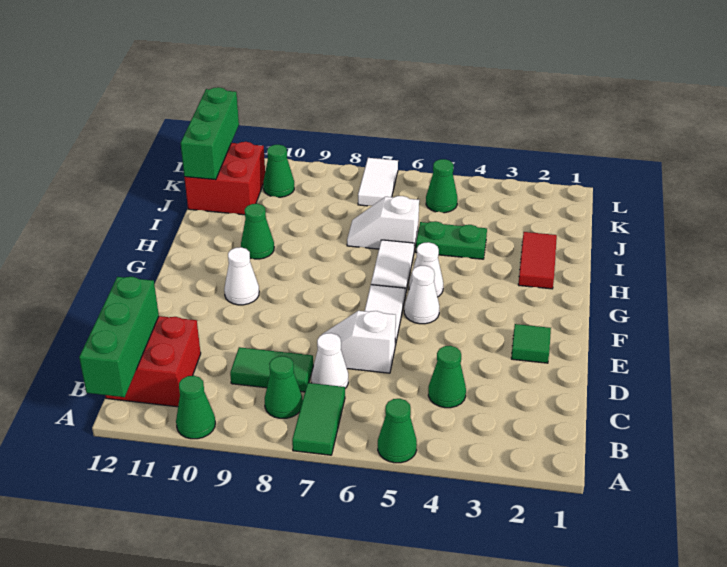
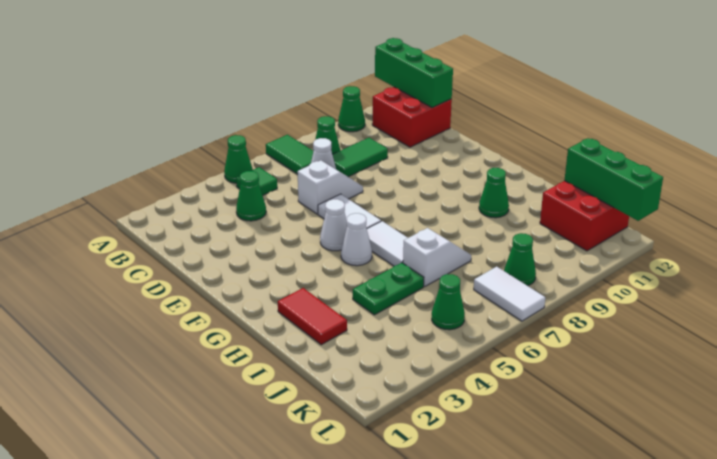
green tile E2 level 1 -> green tile B5 level 1
white cone F10 level 1 -> none
green cone K10 level 1 -> green cone K8 level 1

